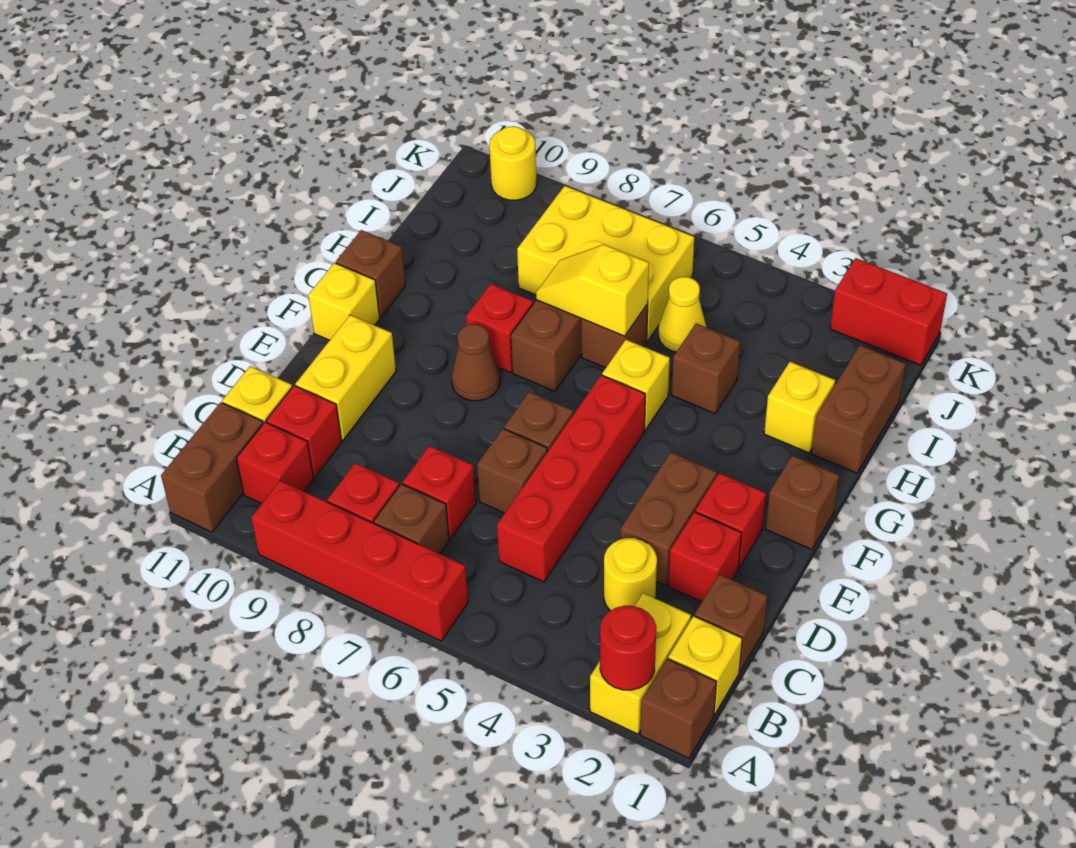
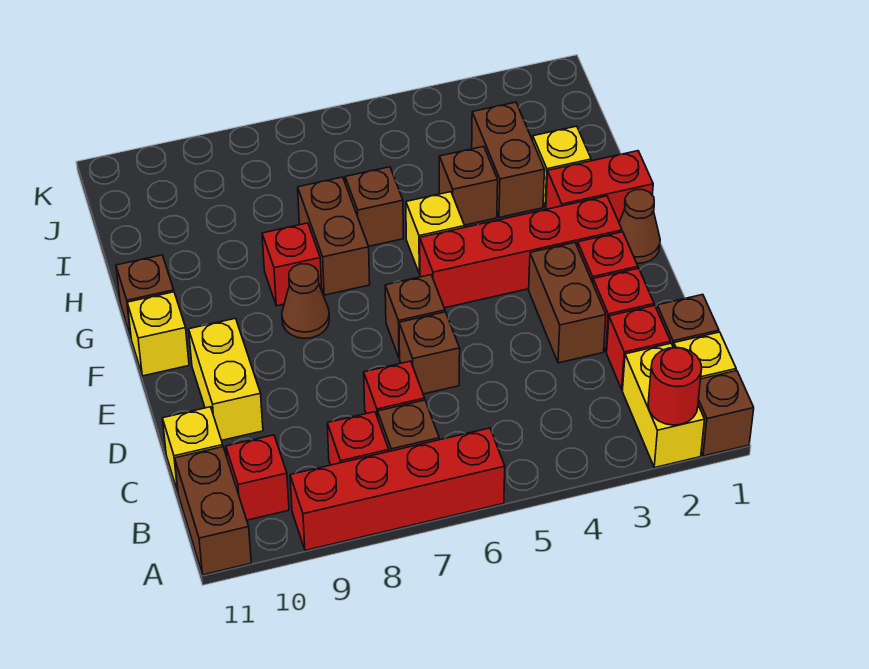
yellow round brick C3 level 1 -> none
red brick C5:F5 level 1 -> red brick F2:F5 level 1
red brick C10 level 1 -> red brick C2 level 1
brown brick F1 level 1 -> brown cone F1 level 1
brown brick H1:I1 level 1 -> brown brick H3:I3 level 1
yellow slope H6:H7 level 2 top 6 -> none
yellow cone I5 level 1 -> none
yellow brick I6:J8 level 1 -> none
red brick K1:K2 level 1 -> red brick G1:G2 level 1
yellow round brick K10 level 1 -> none

